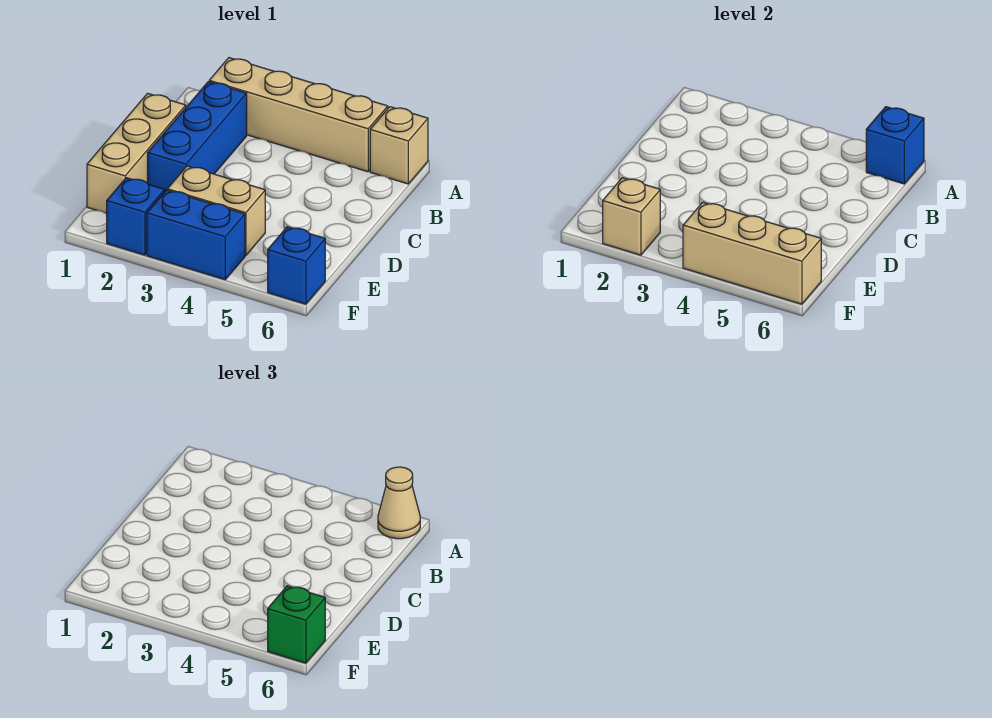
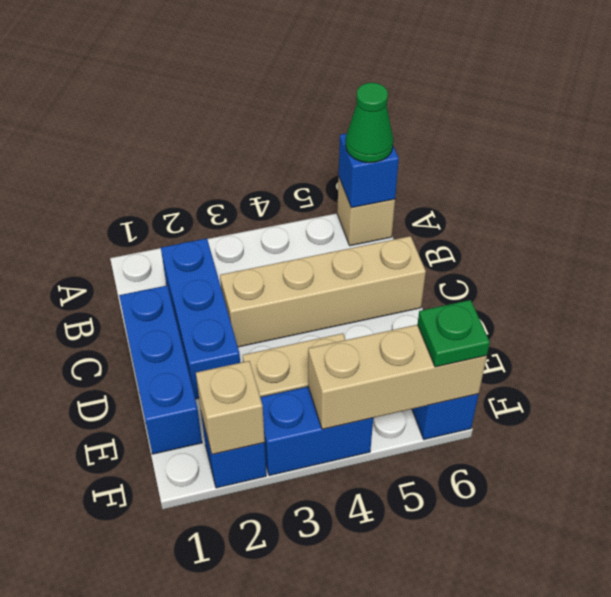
tan brick A2:A5 level 1 -> tan brick C3:C6 level 1
tan cone A6 level 3 -> green cone A6 level 3
tan brick C1:E1 level 1 -> blue brick C1:E1 level 1
green brick F6 level 3 -> green plate F6 level 3

